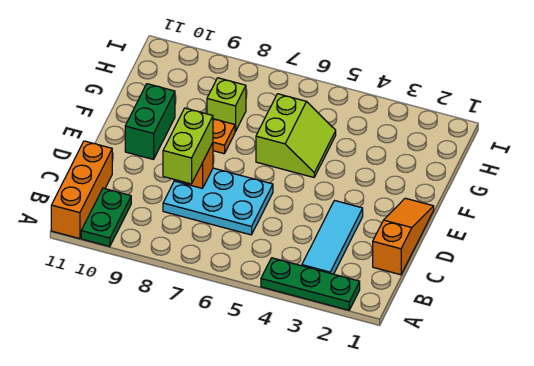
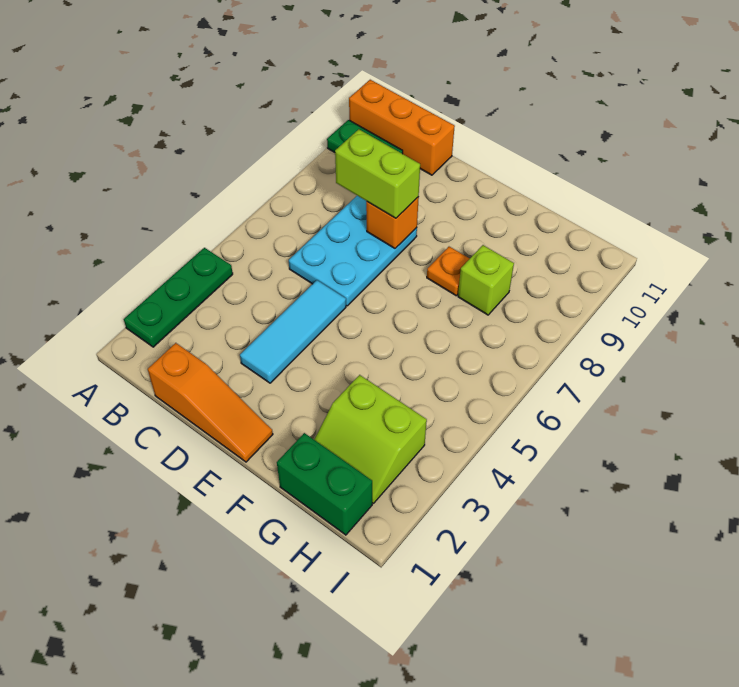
cyan tile B3:D3 level 1 -> cyan tile D3:D5 level 1
green brick E10:F10 level 1 -> green brick G1:H1 level 1
lime slope F5:G6 level 1 top 6 -> lime slope G2:H3 level 1 top 3

